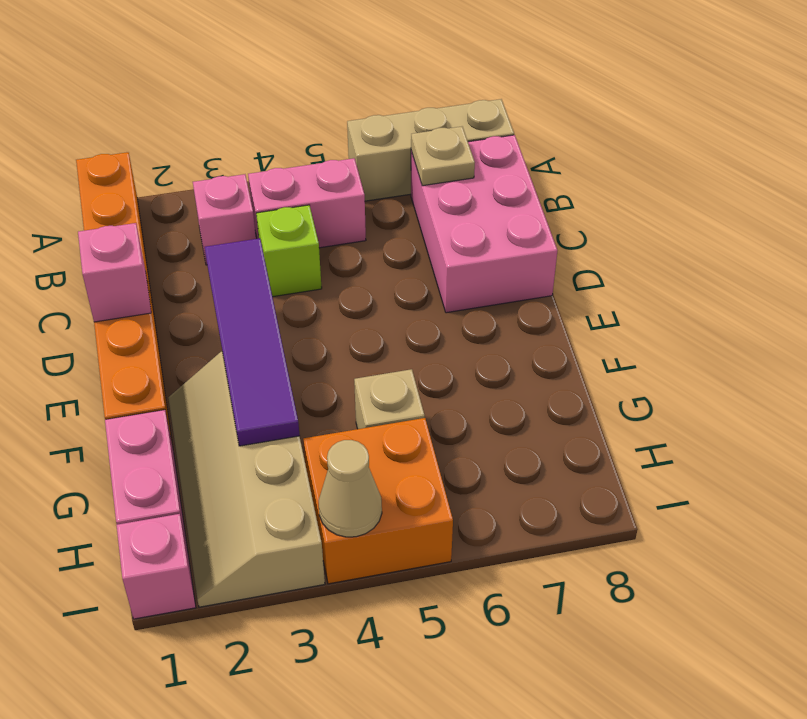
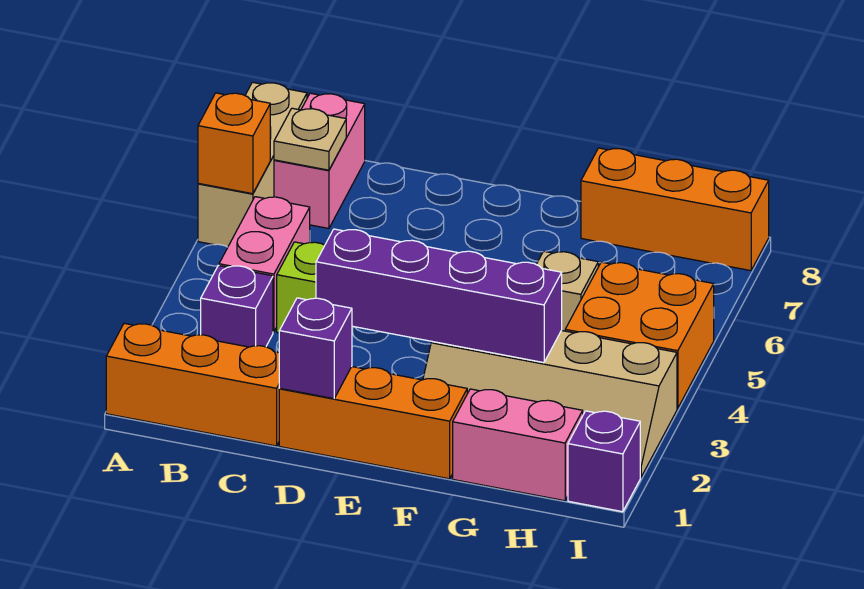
none -> orange brick A6 level 2
pink brick B3 level 1 -> purple brick B3 level 1
pink brick B7:D8 level 1 -> pink brick B7:B8 level 1
pink brick D1 level 2 -> purple brick D1 level 2
purple tile D3:G3 level 2 -> purple brick D3:G3 level 2
none -> orange brick G8:I8 level 1
pink brick I1 level 1 -> purple brick I1 level 1
tan cone I4 level 2 -> none

